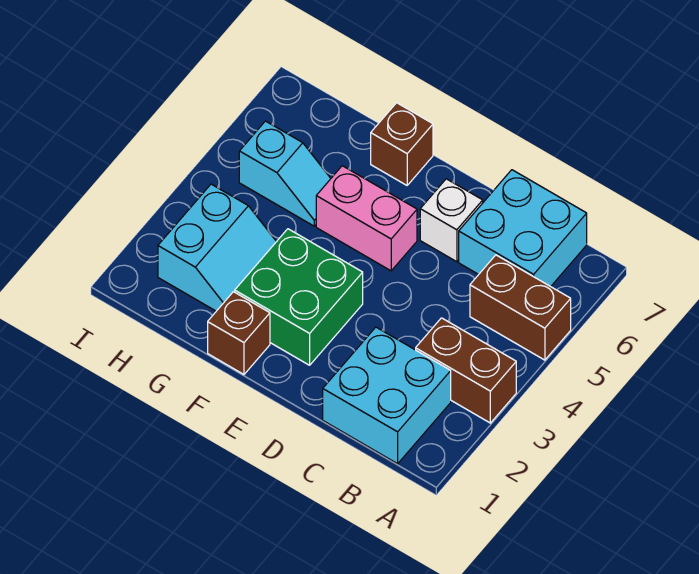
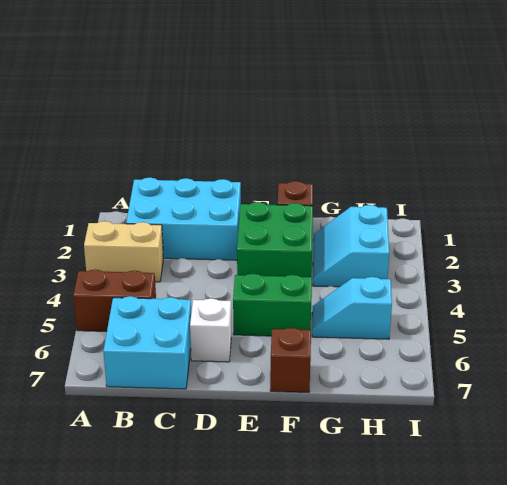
brown brick A3:B3 level 1 -> tan brick A3:B3 level 1
cyan brick B1:C2 level 1 -> cyan brick B1:D2 level 1
pink brick E5:F5 level 1 -> green brick E5:F5 level 1

